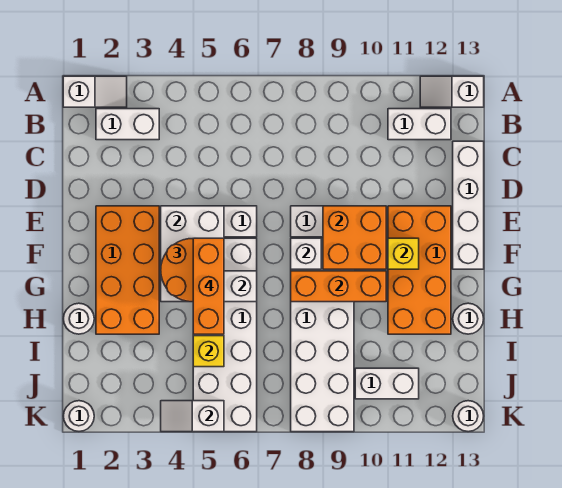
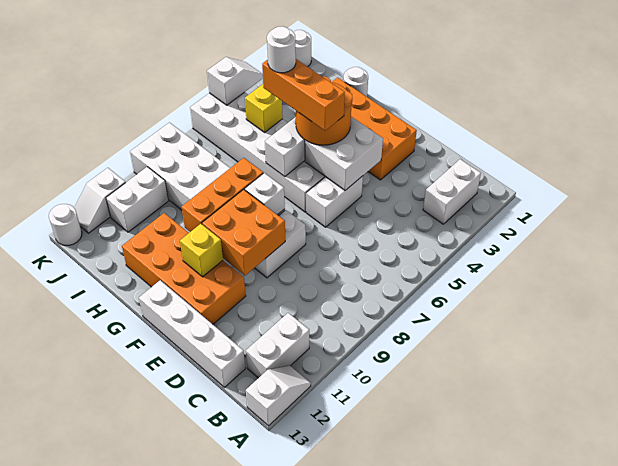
white slope A1:A2 level 1 top 1 -> white slope K11:K12 level 1 top 11
white round brick H13 level 1 -> white round brick H5 level 5

